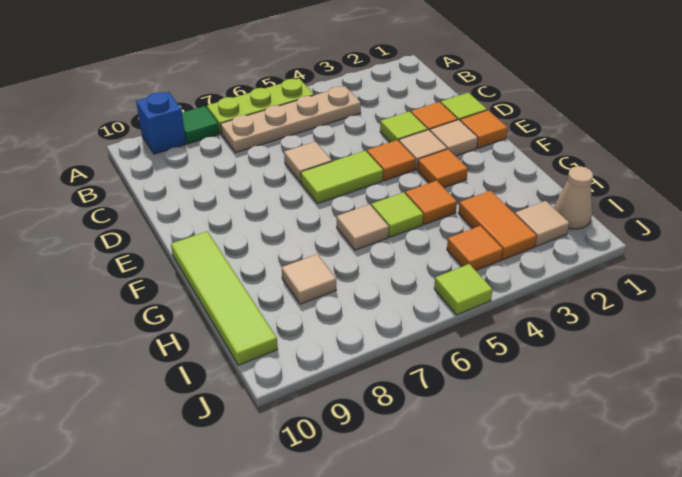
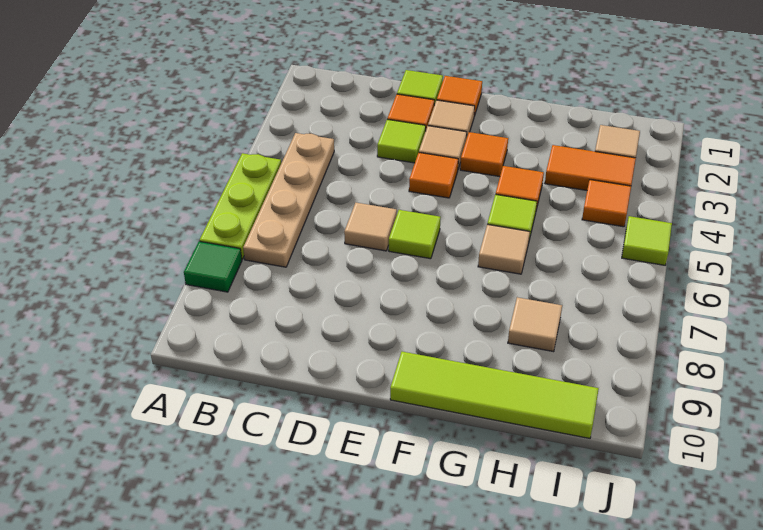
blue brick A9 level 1 -> none
lime tile E5:E6 level 1 -> lime tile E6 level 1
tan cone I1 level 1 -> none

